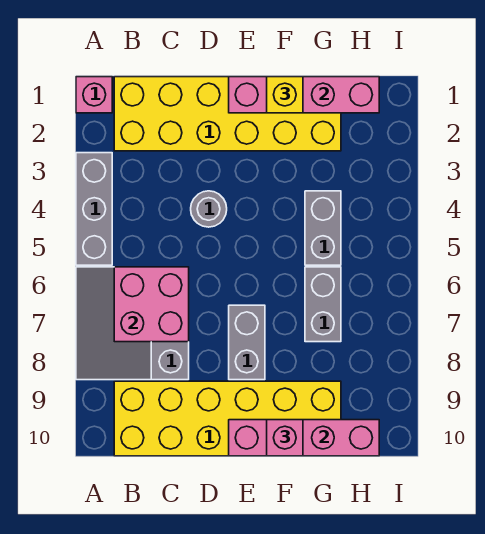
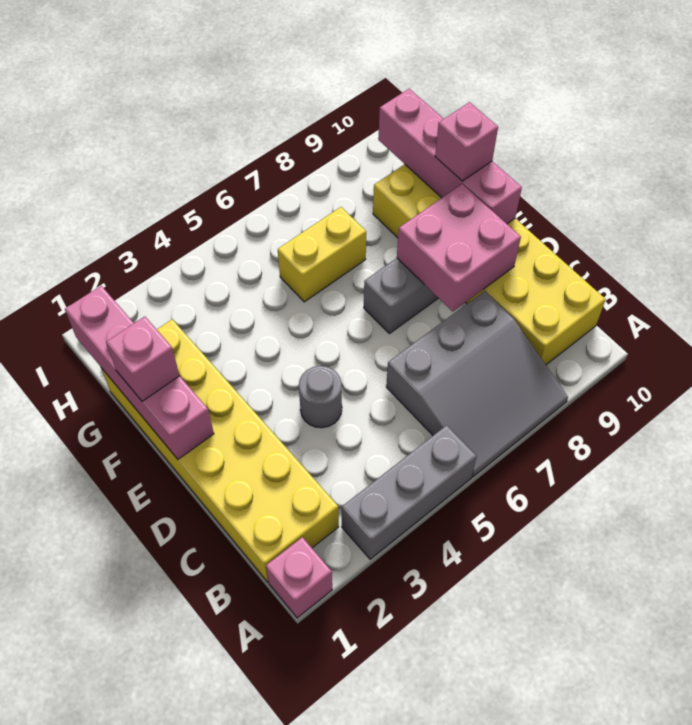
pink brick B6:C7 level 2 -> pink brick D8:E9 level 2
yellow brick F1 level 3 -> pink brick F1 level 3
grey brick G4:G5 level 1 -> none
grey brick G6:G7 level 1 -> yellow brick G6:G7 level 1

